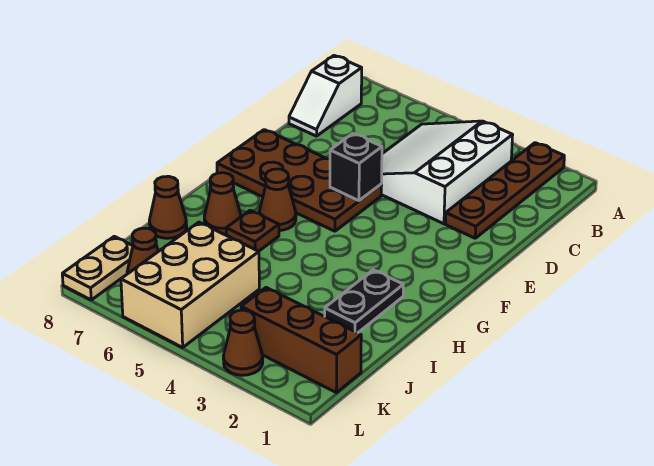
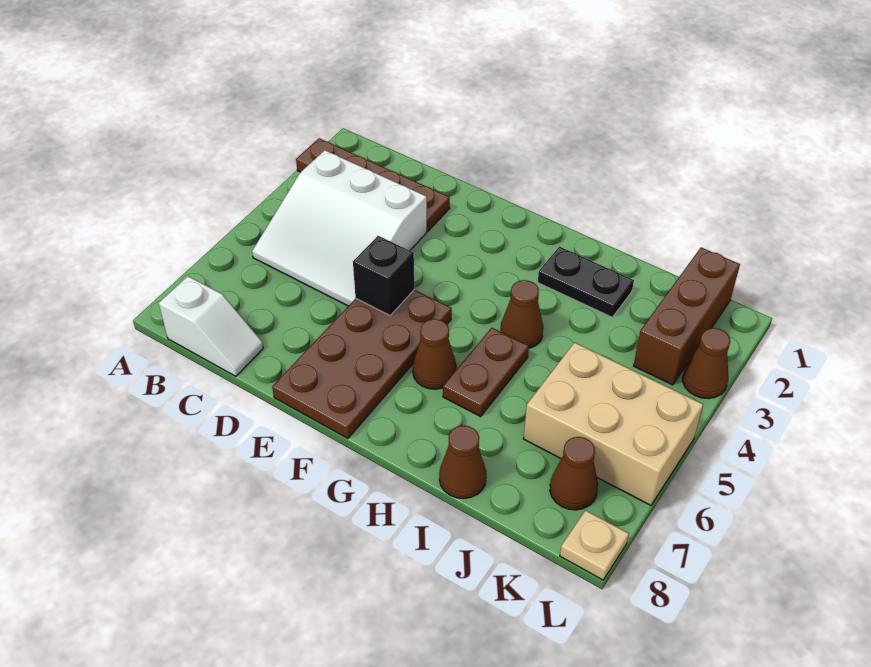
brown plate H6 level 1 -> brown plate H5:H6 level 1
brown cone H7 level 1 -> brown cone H4 level 1
tan plate K8:L8 level 1 -> tan plate L8 level 1

